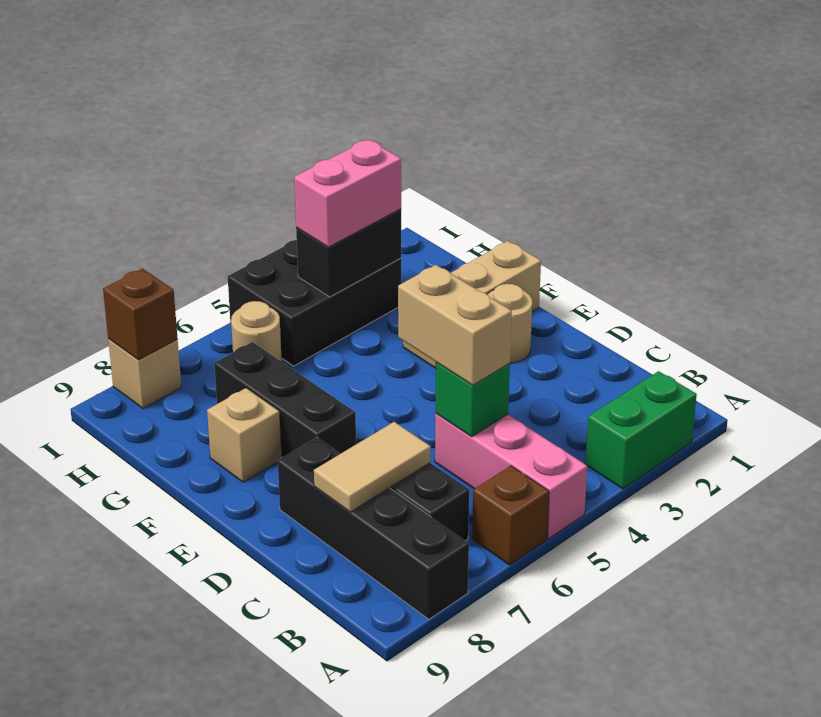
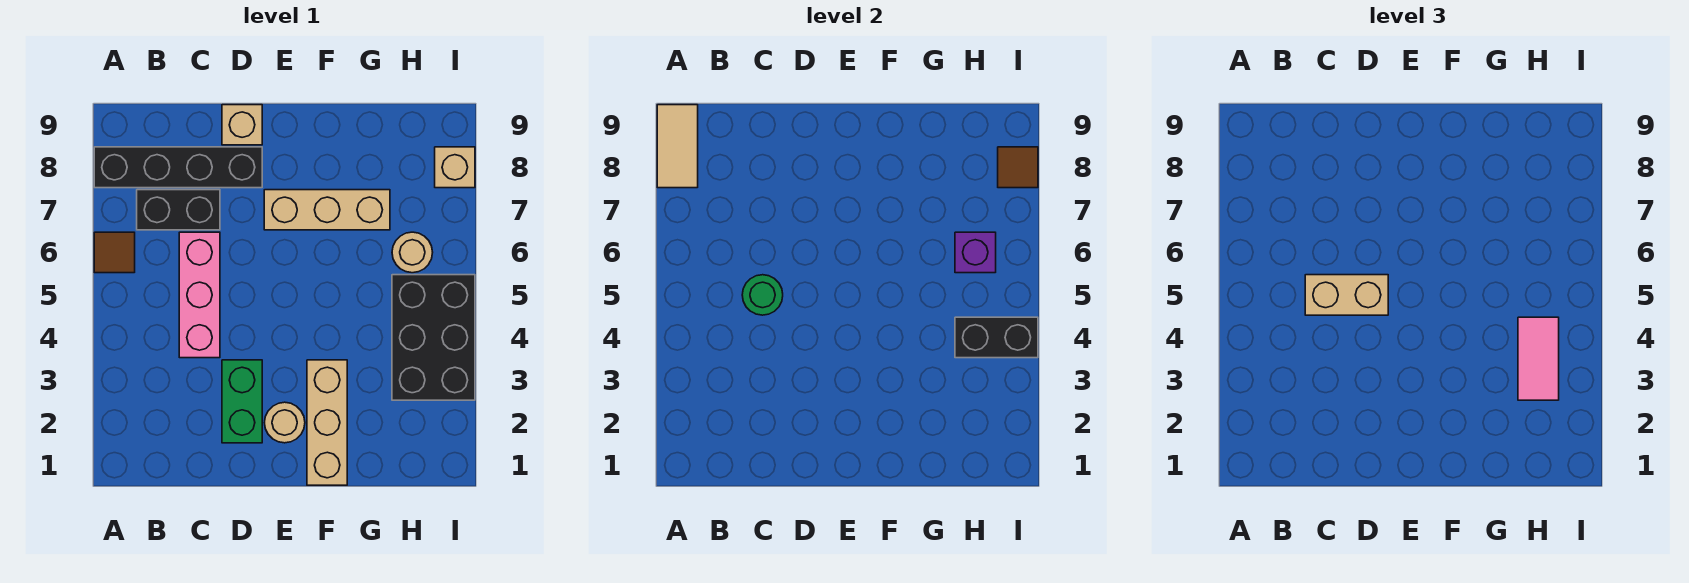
green brick A2:A3 level 1 -> green brick D2:D3 level 1
pink brick A5:C5 level 1 -> pink brick C4:C6 level 1
brown brick A6 level 1 -> brown tile A6 level 1
green brick C5 level 2 -> green round brick C5 level 2
tan tile C7:C8 level 2 -> tan tile A8:A9 level 2
black brick E7:G7 level 1 -> tan brick E7:G7 level 1
tan brick F8 level 1 -> tan brick D9 level 1
black brick H3:H4 level 2 -> black brick H4:I4 level 2
pink brick H3:H4 level 3 -> pink tile H3:H4 level 3
none -> purple brick H6 level 2
brown brick I8 level 2 -> brown tile I8 level 2

